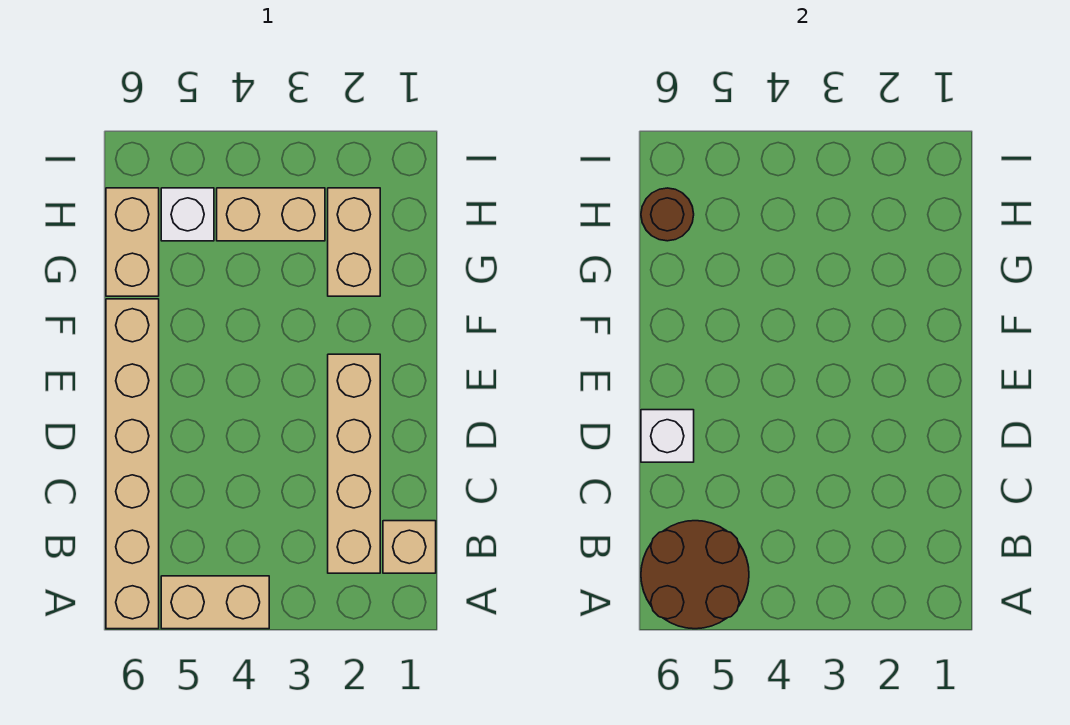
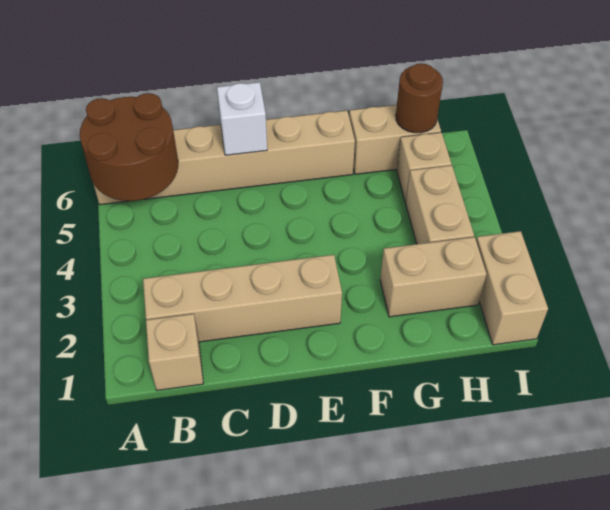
tan brick A4:A5 level 1 -> tan brick I1:I2 level 1
white brick H5 level 1 -> tan brick H5 level 1

